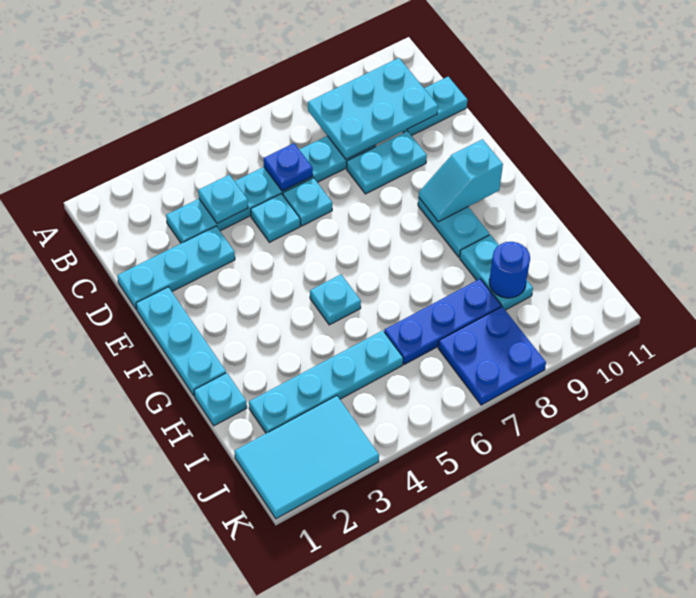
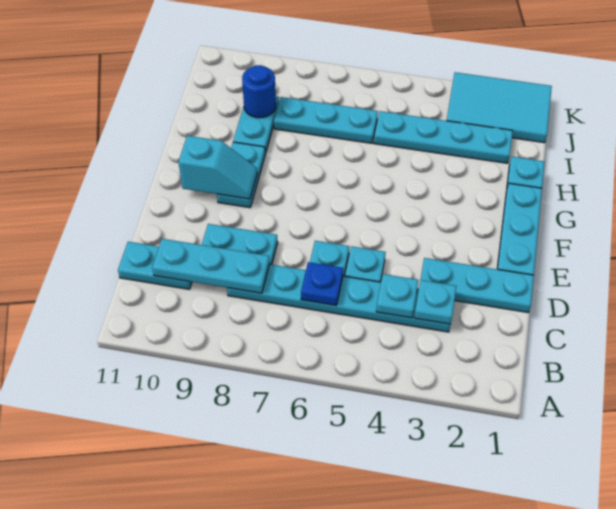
cyan plate B8:C10 level 2 -> cyan plate C8:C10 level 2
cyan plate G5 level 1 -> cyan plate C3 level 2
blue plate I6:I8 level 1 -> cyan plate I6:I8 level 1
blue plate J7:K8 level 1 -> none

